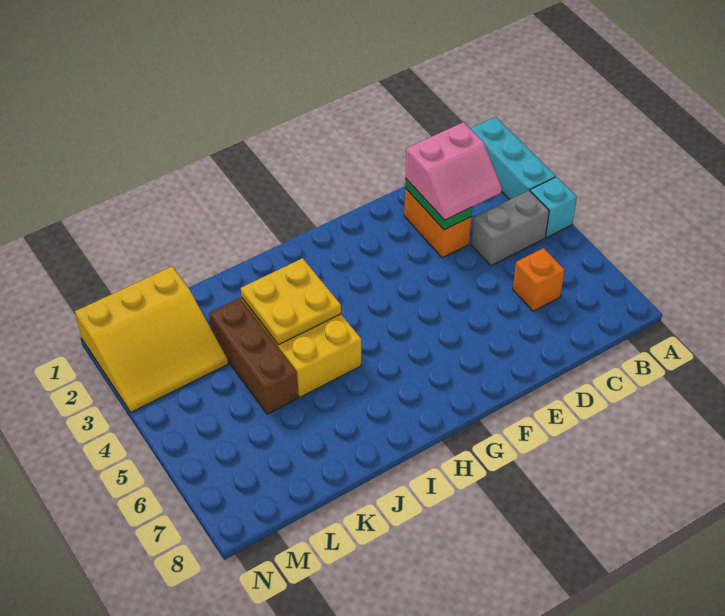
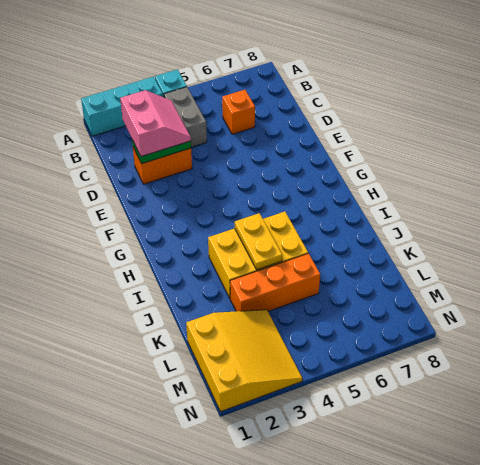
yellow plate I3:J4 level 2 -> yellow plate I4:J4 level 2
brown brick K3:K5 level 1 -> orange brick K3:K5 level 1

